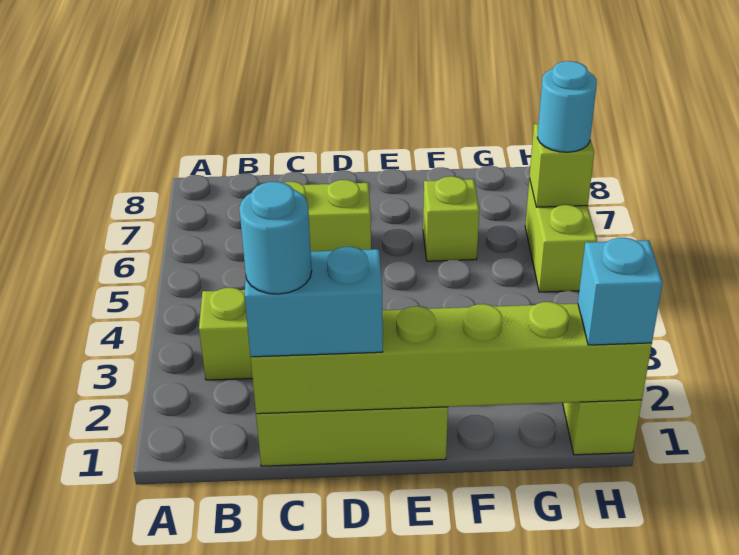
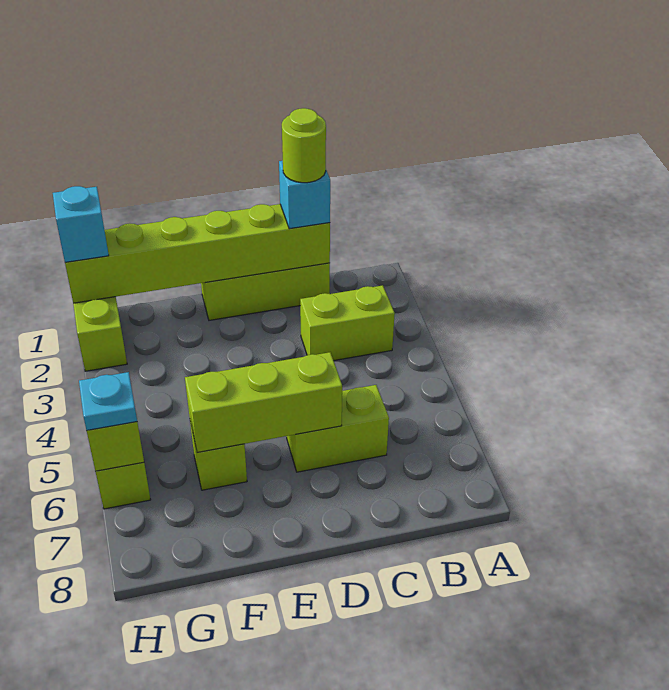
cyan brick C1:D1 level 3 -> cyan brick C1 level 3
cyan round brick C1 level 4 -> lime round brick C1 level 4
none -> lime brick D6:F6 level 2
cyan round brick H6 level 3 -> cyan plate H6 level 3

